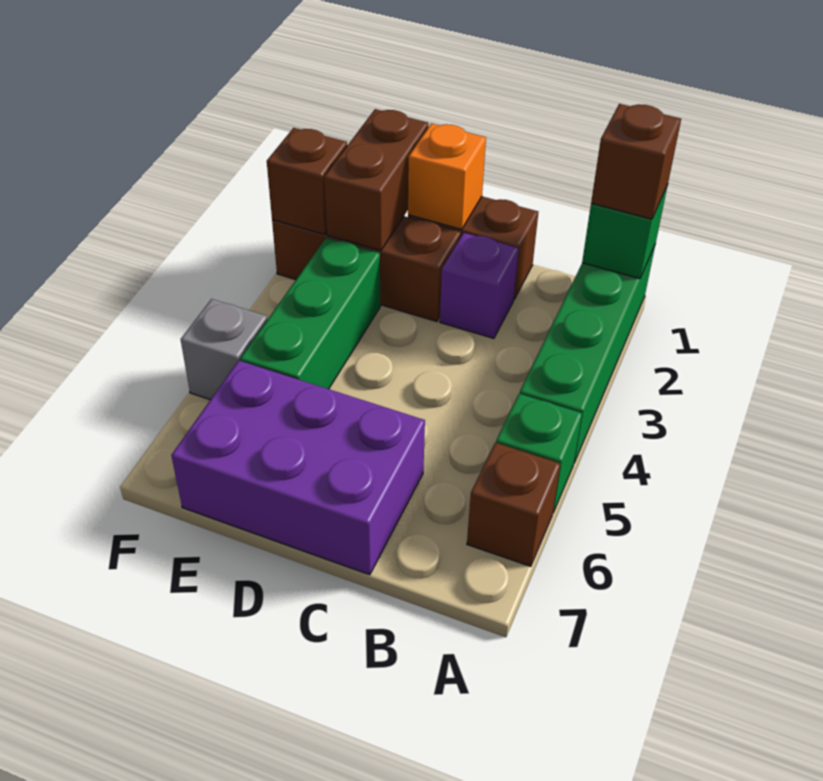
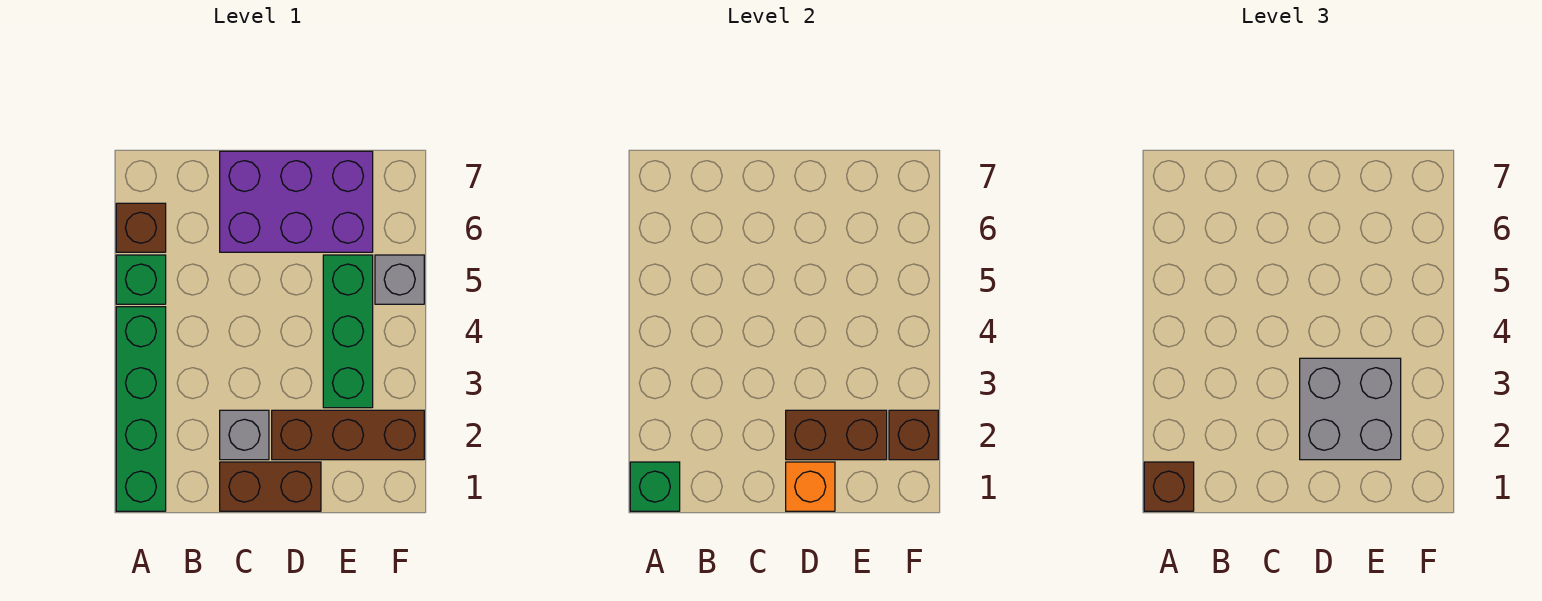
purple brick C2 level 1 -> grey brick C2 level 1
none -> grey brick D2:E3 level 3
brown brick E1:E2 level 2 -> brown brick D2:E2 level 2

